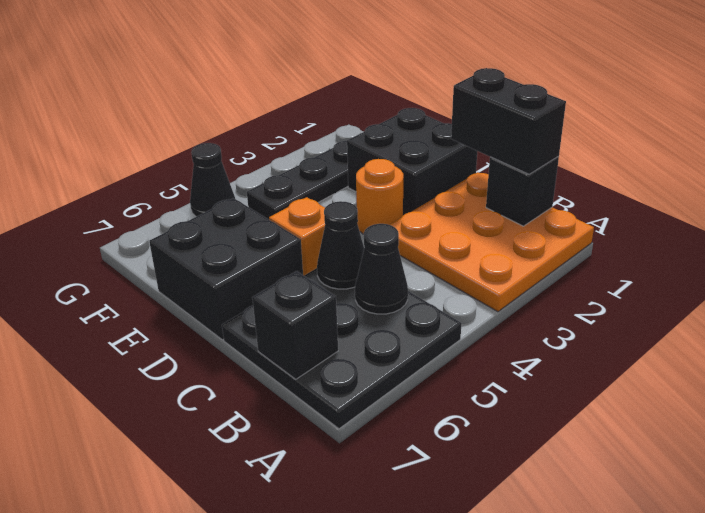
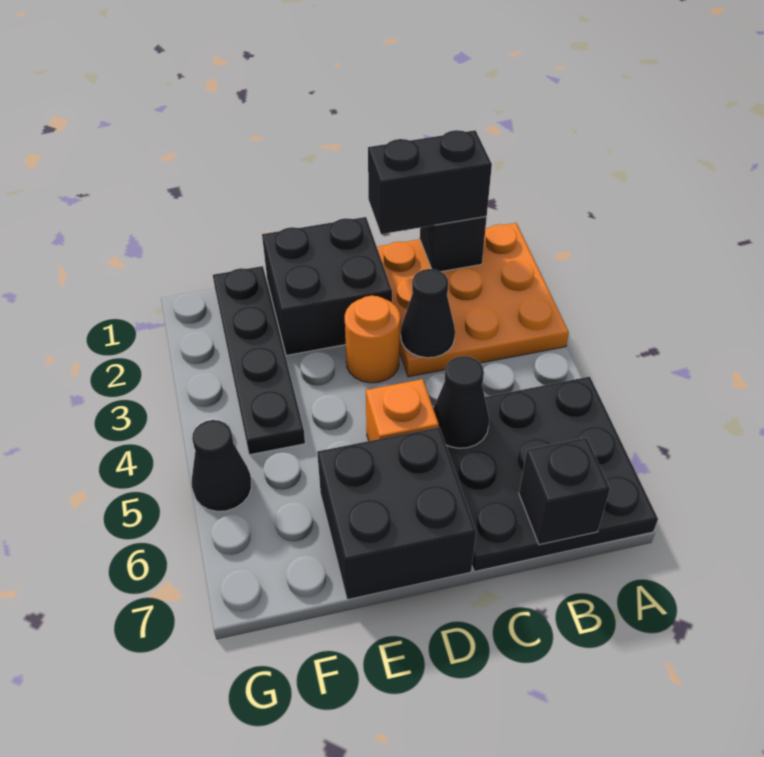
black cone B5 level 2 -> black cone C3 level 2

